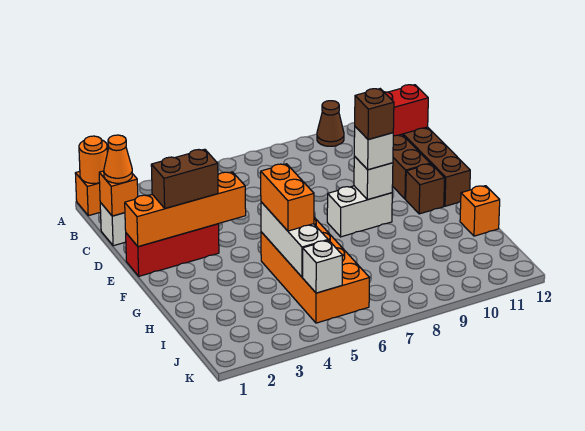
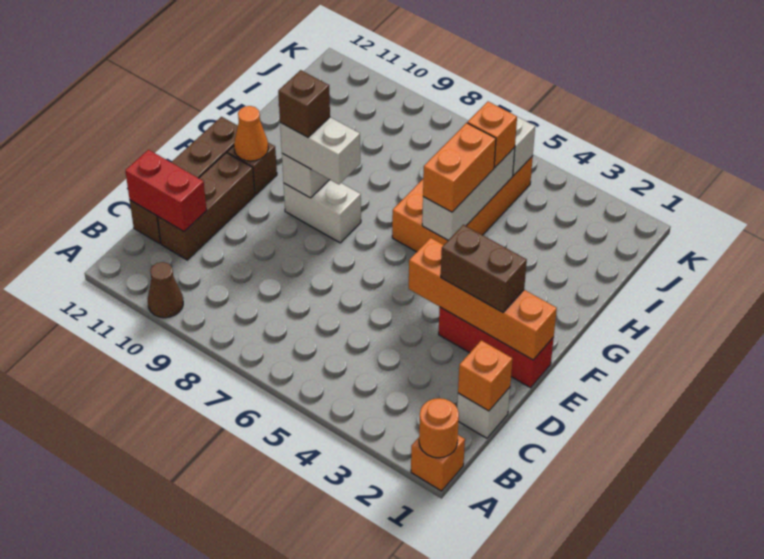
orange cone C1 level 3 -> orange cone F11 level 2
white brick F9 level 3 -> white brick F8:F9 level 3
orange brick H12 level 1 -> orange brick I5 level 3

